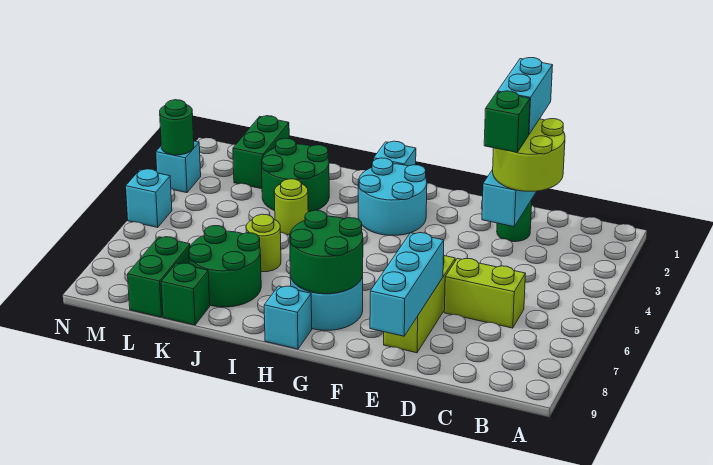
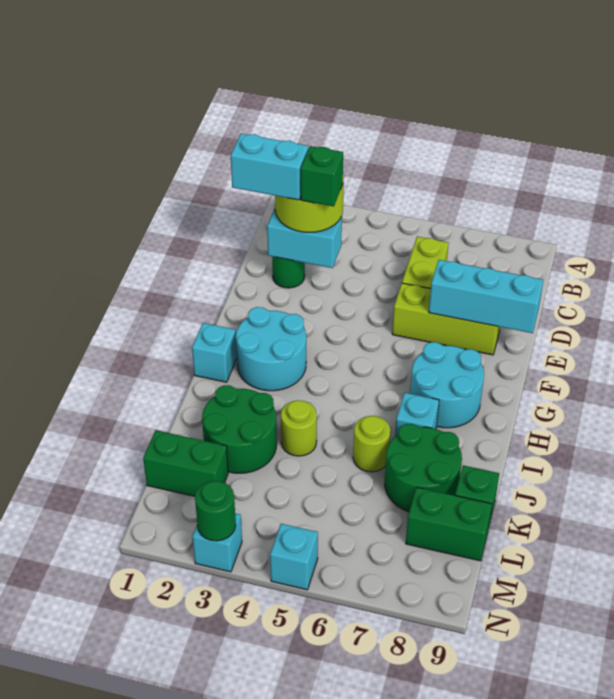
green round brick G7:H8 level 2 -> none
cyan brick H9 level 1 -> cyan brick I7 level 1

